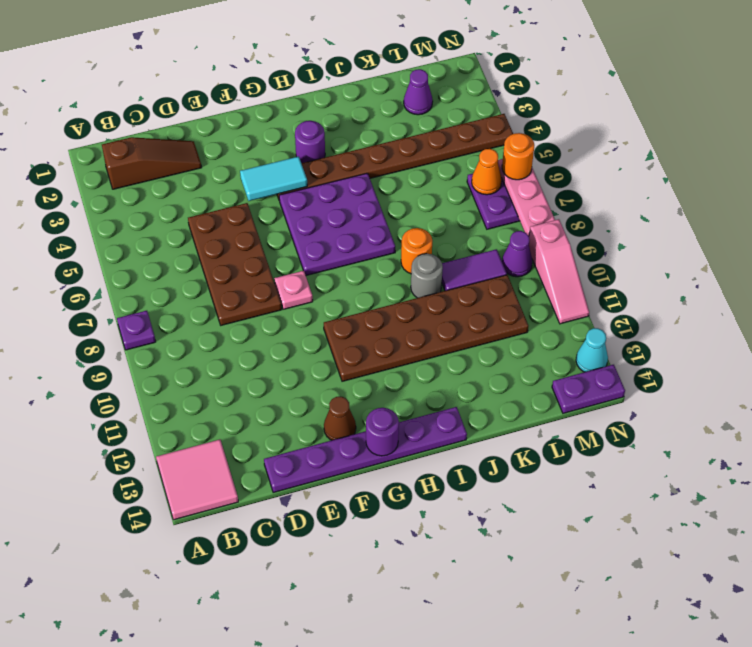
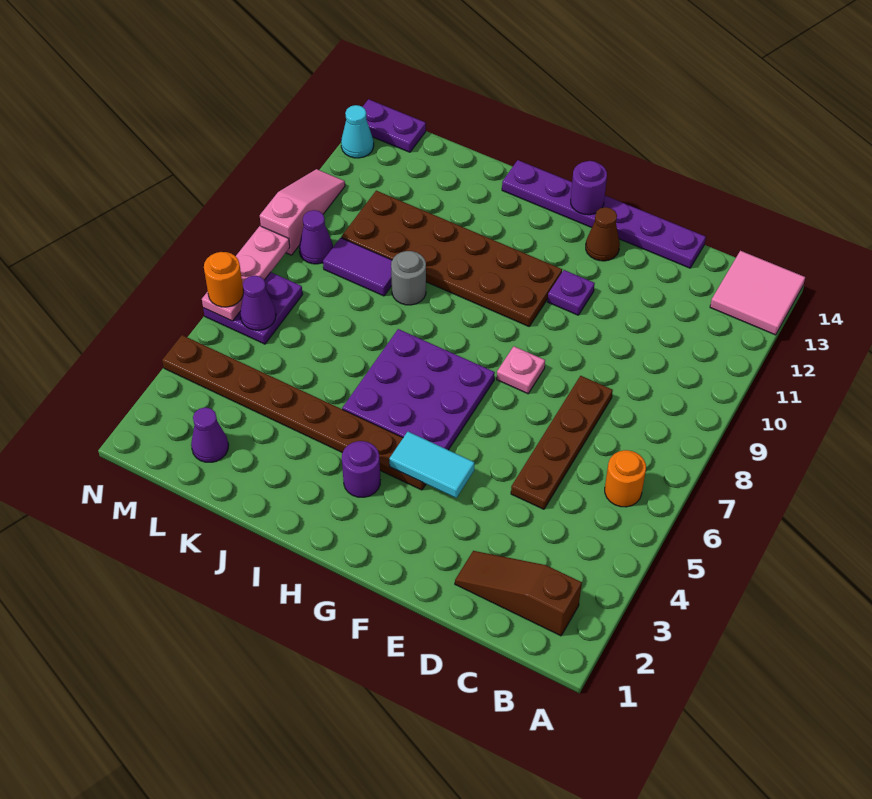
purple plate A8 level 1 -> purple plate F11 level 1
brown plate D5:E8 level 1 -> brown plate D5:D8 level 1
orange round brick J8 level 1 -> orange round brick B6 level 1
orange cone M6 level 2 -> purple cone M6 level 2

